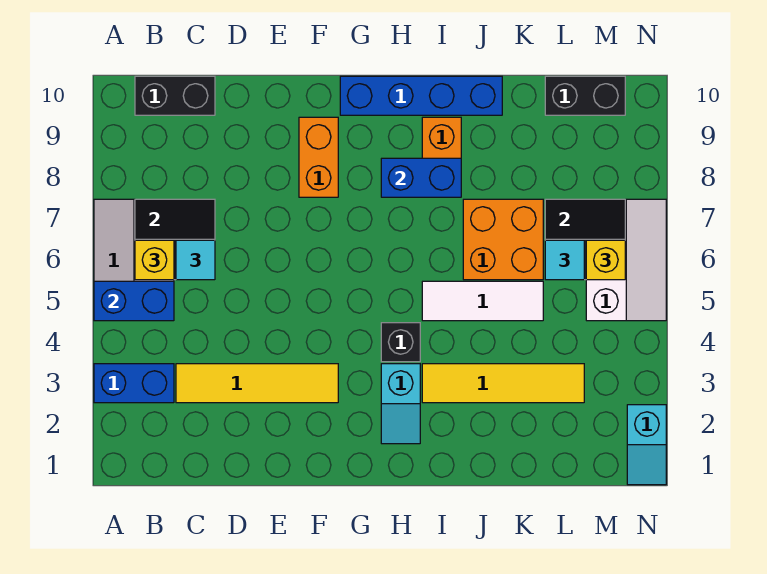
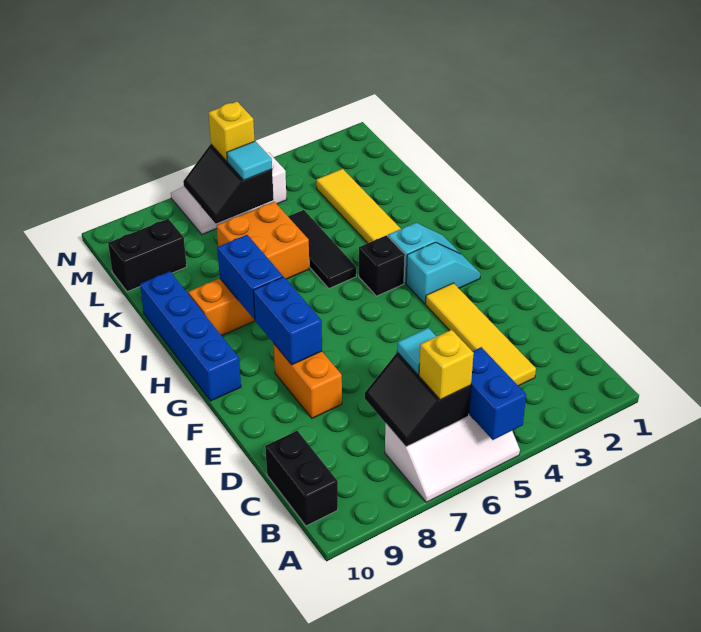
blue brick A3:B3 level 1 -> blue brick F8:G8 level 2
orange brick F8:F9 level 1 -> orange brick E8:F8 level 1
white tile I5:K5 level 1 -> black tile I5:K5 level 1
black brick L10:M10 level 1 -> black brick L9:L10 level 1
cyan slope N1:N2 level 1 top 2 -> cyan slope G2:G3 level 1 top 3

